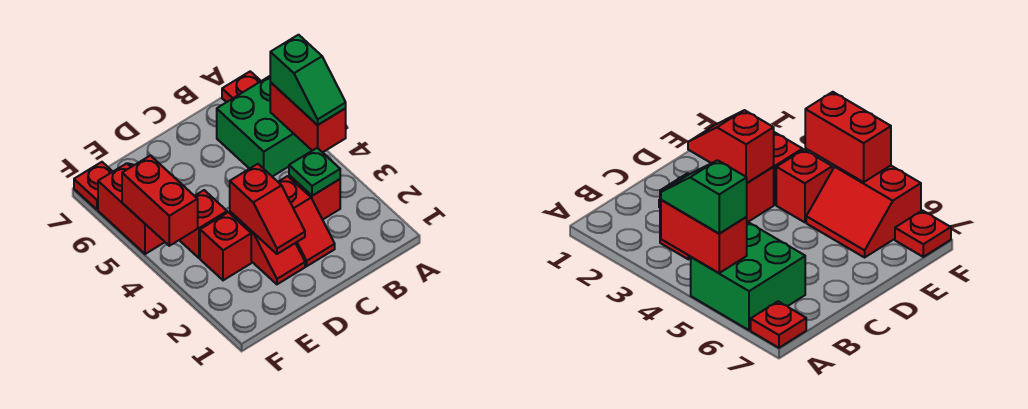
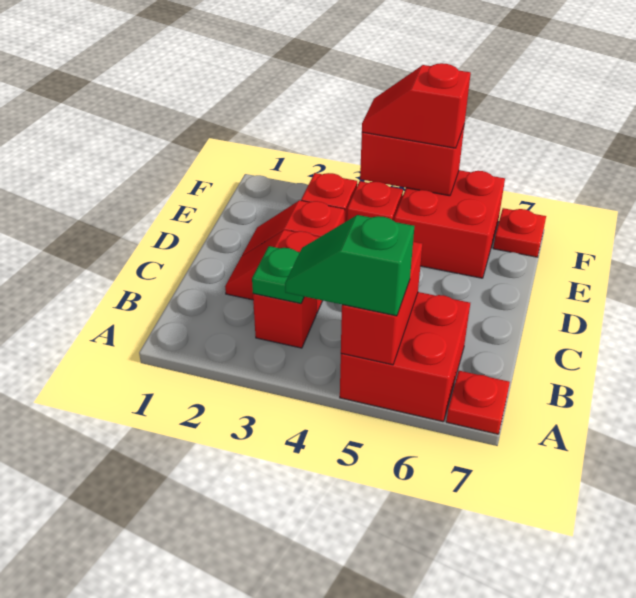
red brick A4:A5 level 2 -> red brick A5:B5 level 2
green brick A5:B6 level 1 -> red brick A5:B6 level 1
red slope D2:D3 level 2 top 3 -> red slope F4:F5 level 3 top 5
red slope E5:F6 level 1 top F -> red brick E5:F6 level 1

